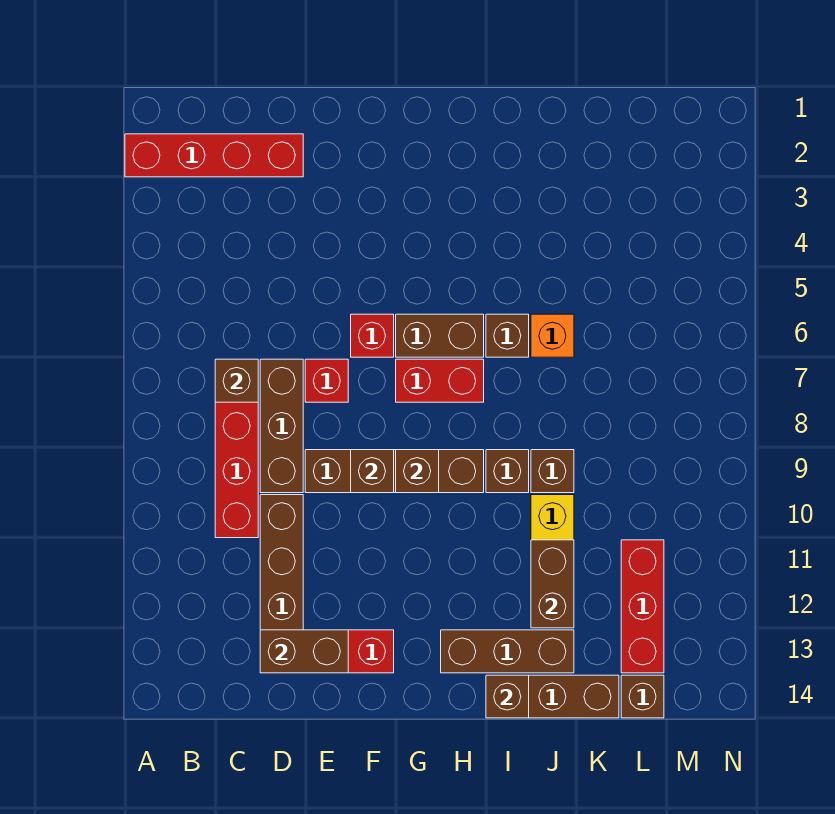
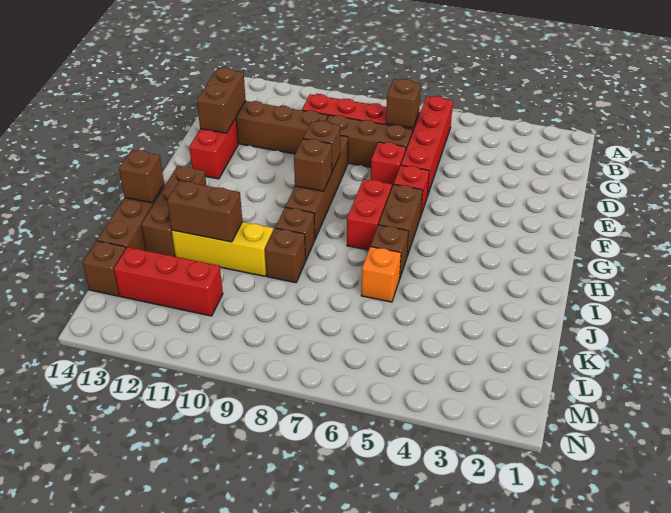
red brick A2:D2 level 1 -> red brick B6:E6 level 1

